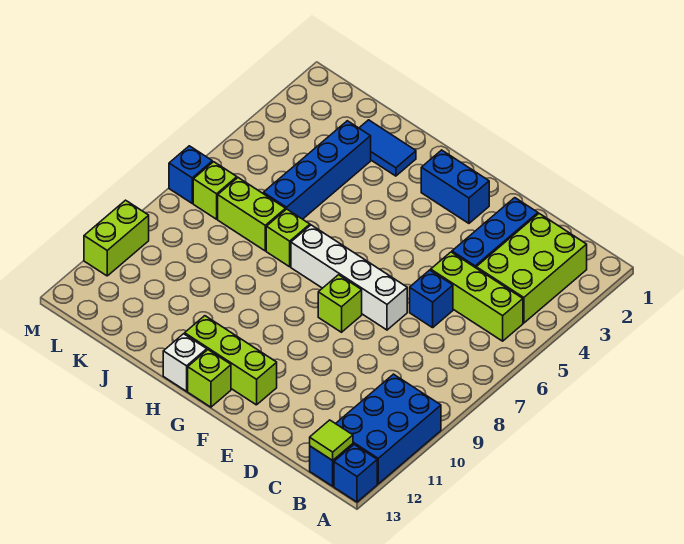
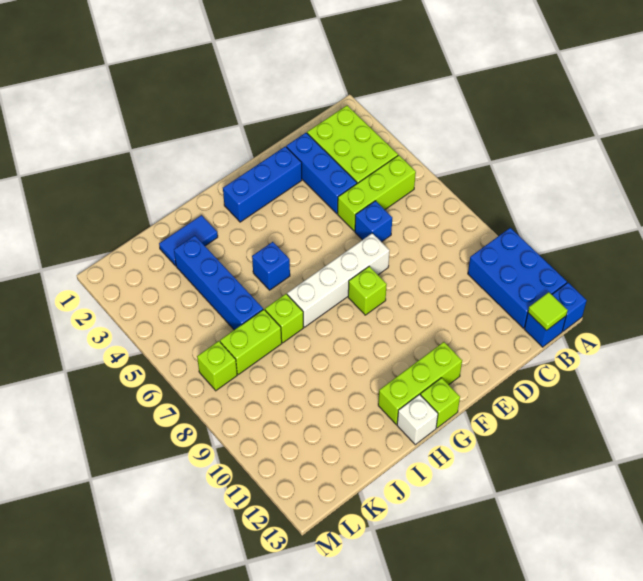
blue brick F2:G2 level 1 -> blue brick E2:G2 level 1
blue brick M7 level 1 -> blue brick H5 level 1
lime brick M10:M11 level 1 -> none

